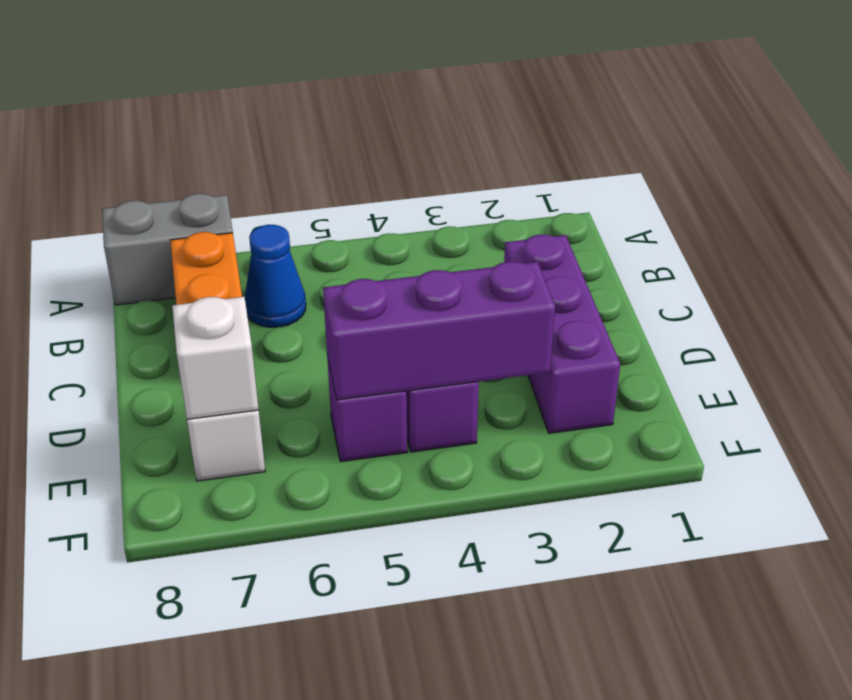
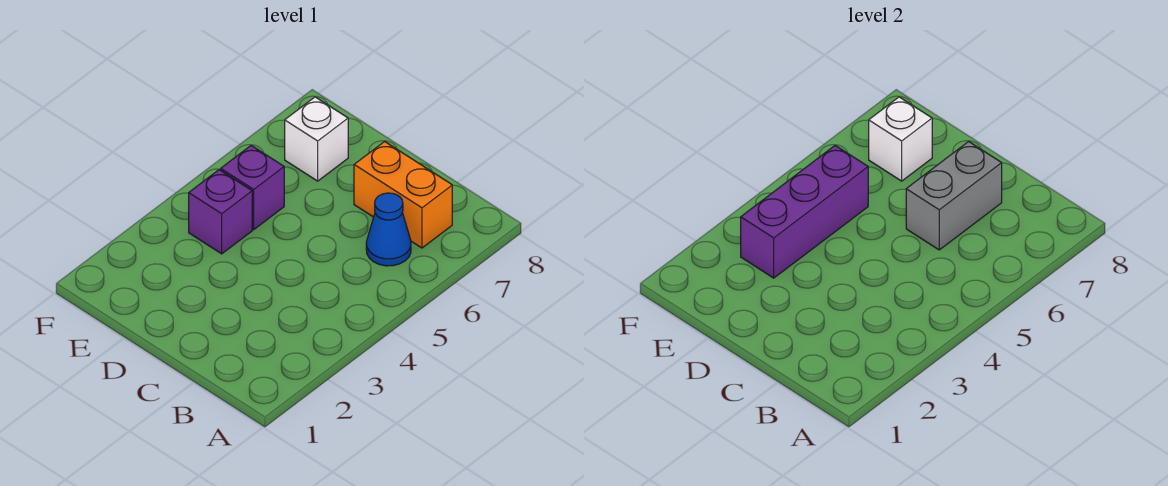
grey brick A7:A8 level 1 -> grey brick C6:C7 level 2
purple brick C2:E2 level 1 -> none

